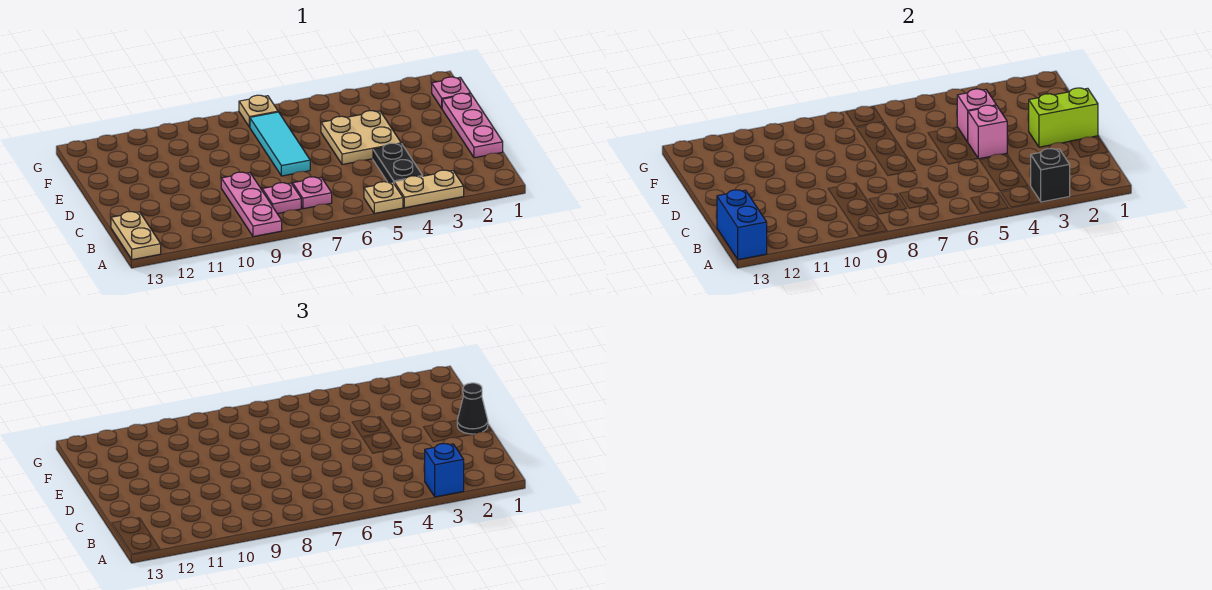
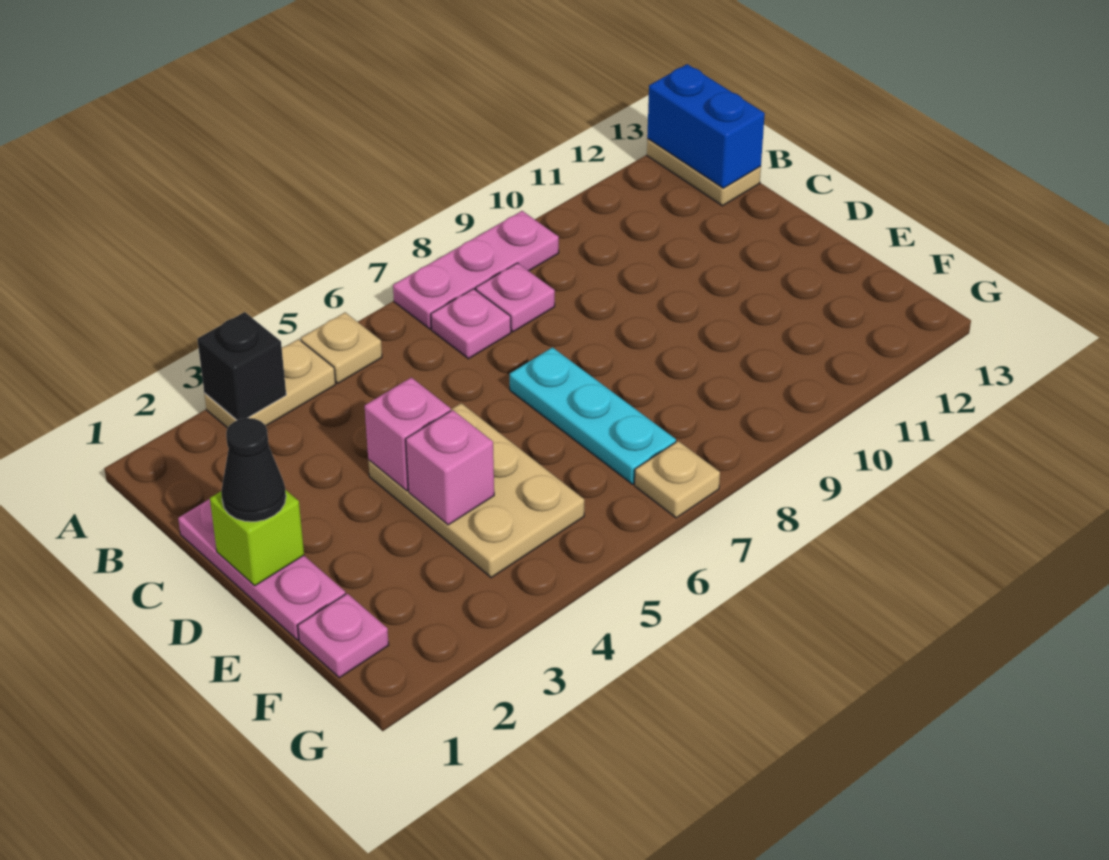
blue brick A3 level 3 -> none
pink plate A9:C9 level 1 -> pink plate A7:A9 level 1
black plate B4:C4 level 1 -> none
lime brick D1:D2 level 2 -> lime brick D1 level 2
tan plate D4:E5 level 1 -> tan plate D4:F5 level 1
cyan tile D7:F7 level 1 -> cyan plate D7:F7 level 1

